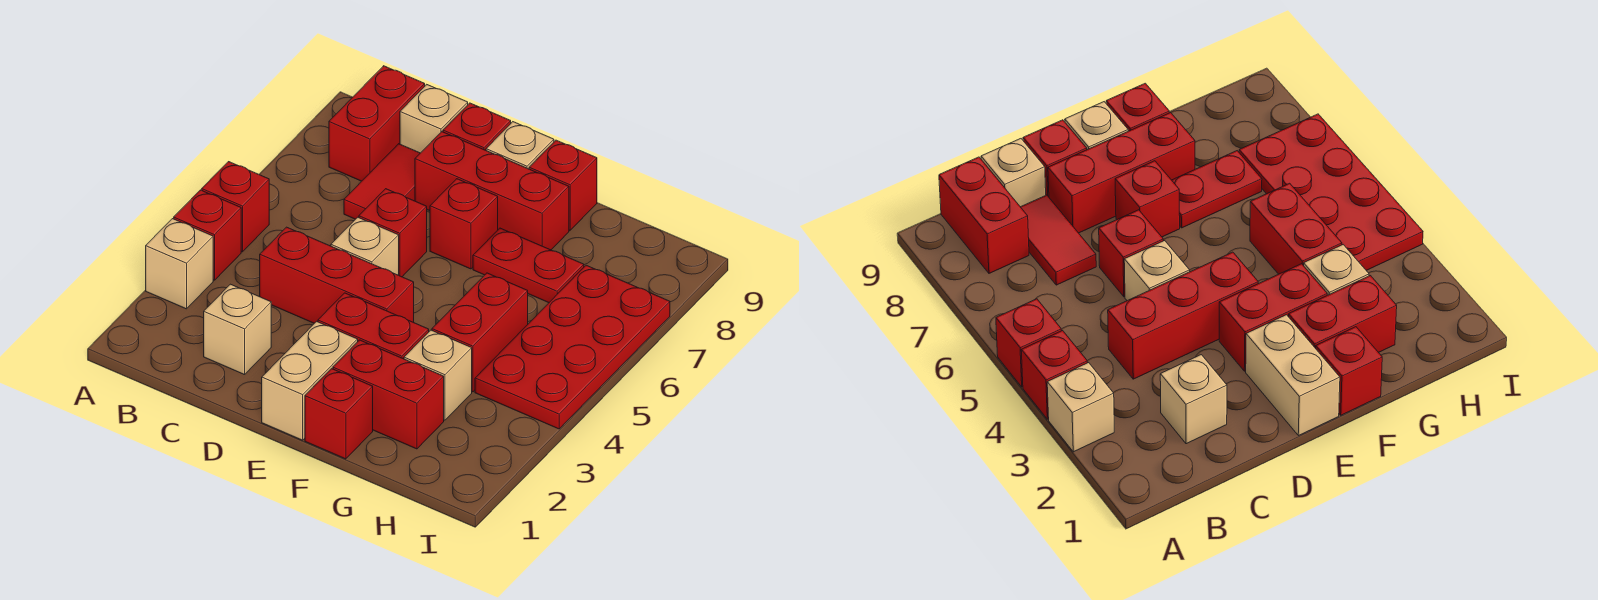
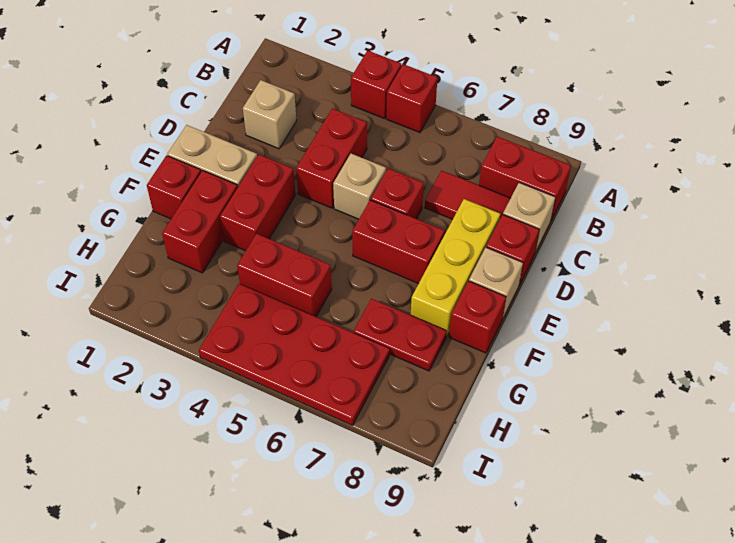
tan brick A3 level 1 -> none
red brick C4:E4 level 1 -> red brick C4:D4 level 1
red brick D8:F8 level 1 -> yellow brick D8:F8 level 1
red brick E7 level 1 -> red brick E6:E7 level 1
red plate F7:G7 level 1 -> red plate G7:G8 level 1
tan brick G3 level 1 -> none

